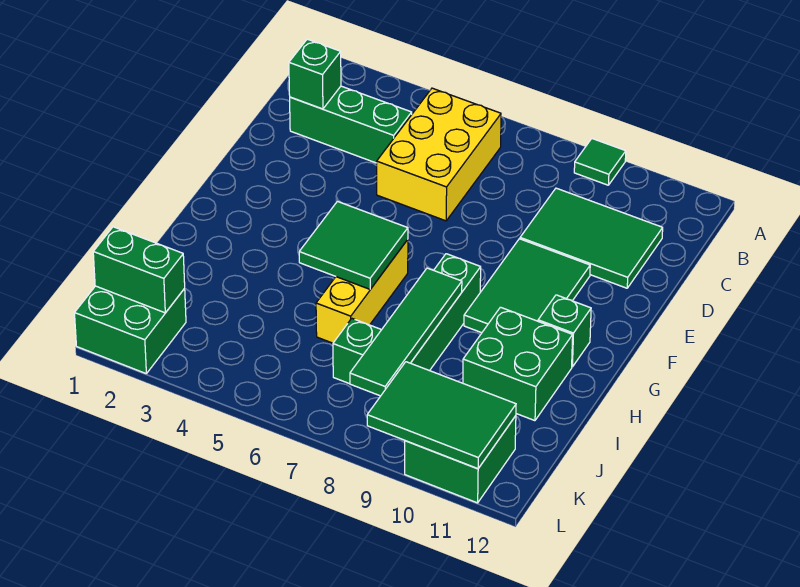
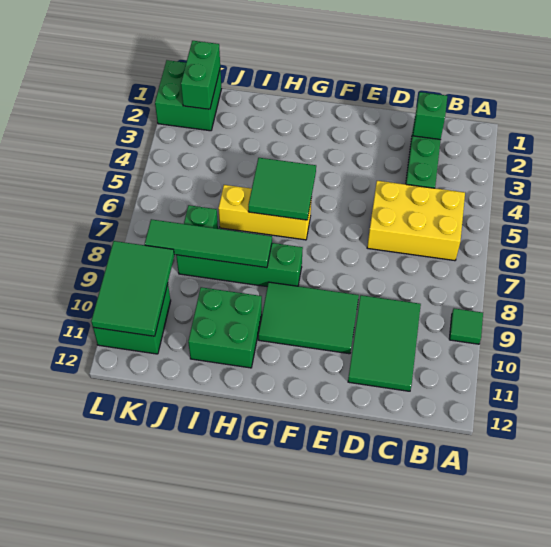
green brick G11 level 1 -> none

